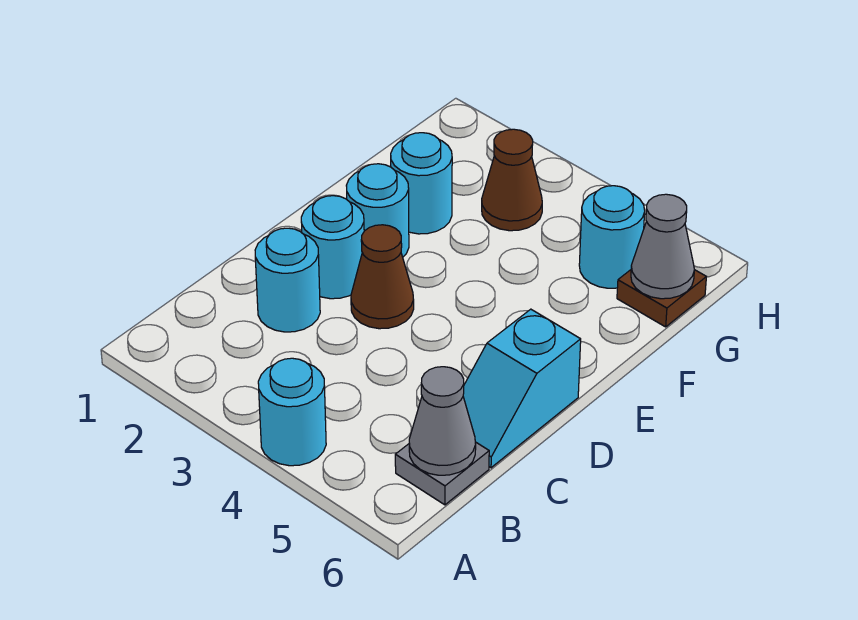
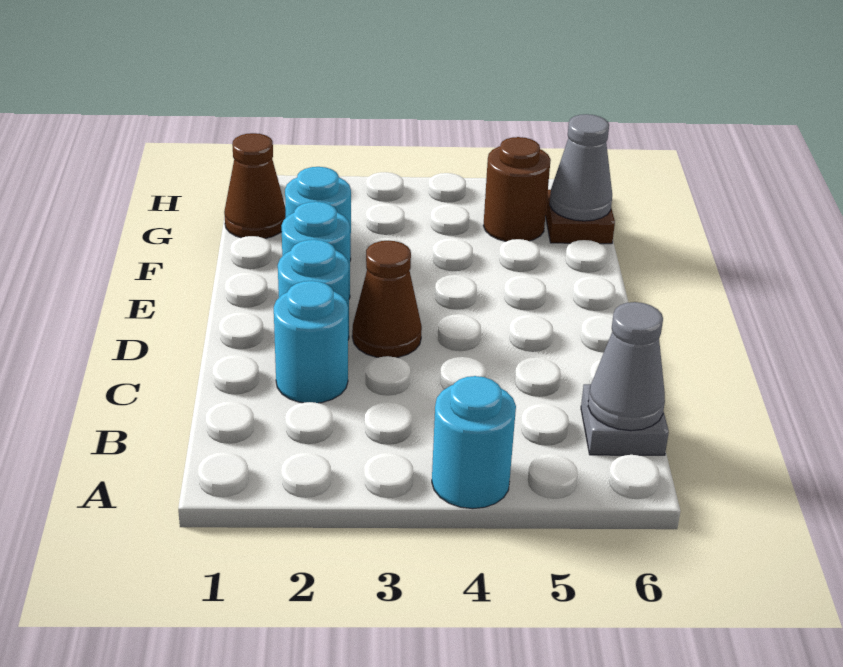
cyan slope C6:D6 level 1 top D -> none
brown cone G3 level 1 -> brown cone G1 level 1
cyan round brick G5 level 1 -> brown round brick G5 level 1

